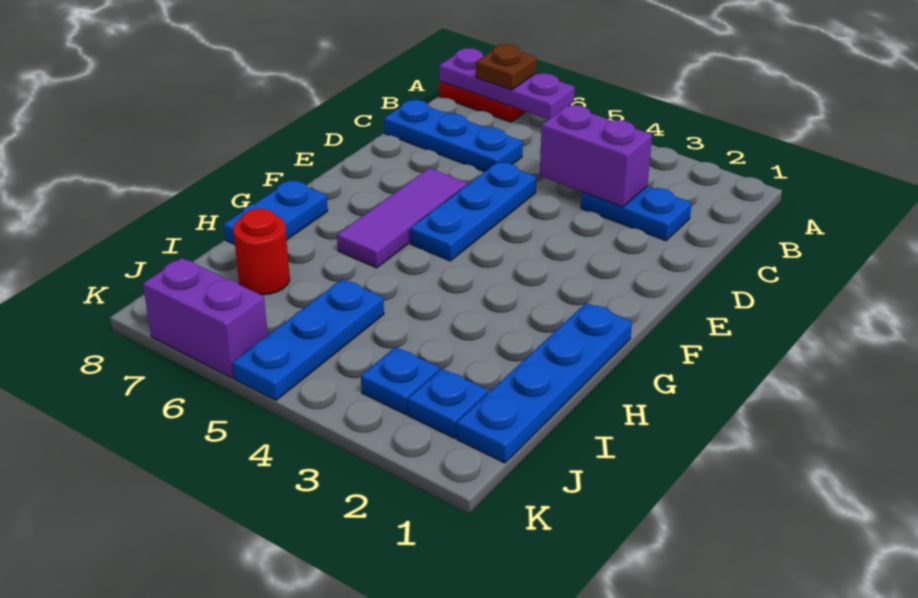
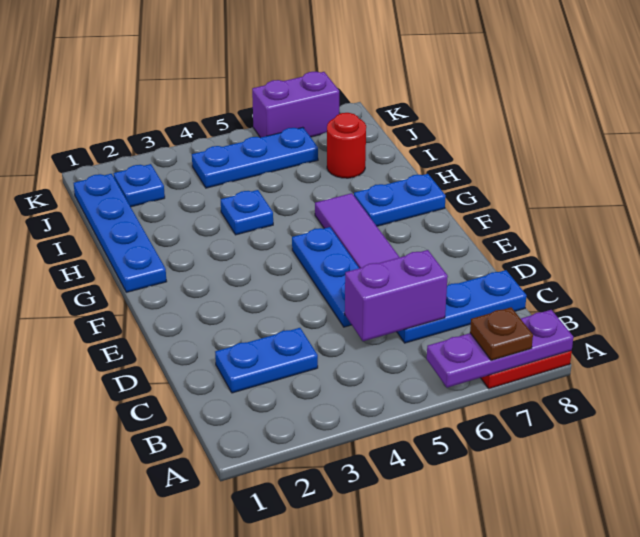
purple brick C3:C4 level 2 -> purple brick C5:C6 level 2
blue plate G8:H8 level 1 -> blue plate G7:G8 level 1
blue plate I5:K5 level 1 -> blue plate J4:J6 level 1
blue plate J3 level 1 -> blue plate H4 level 1

